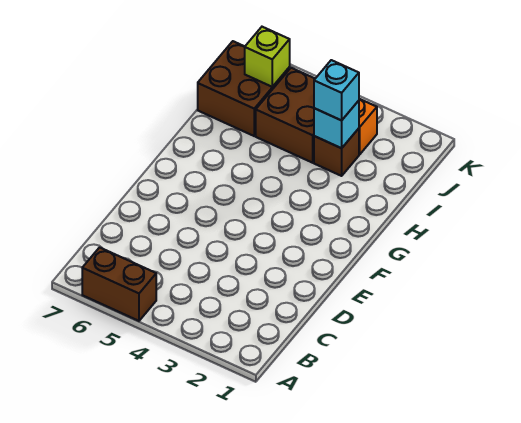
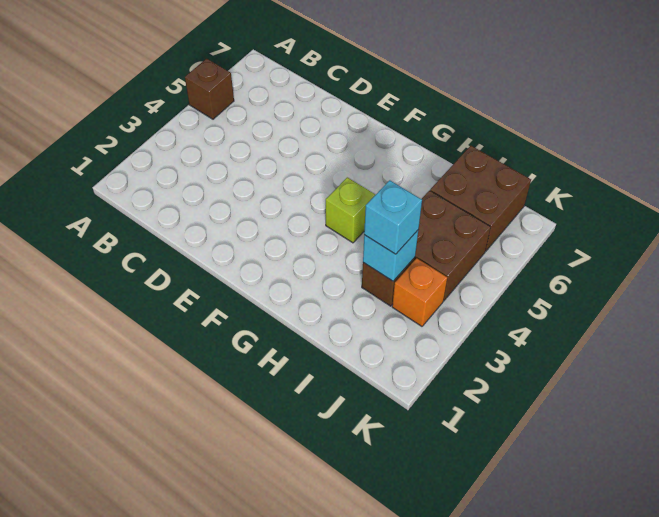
brown brick A5:A6 level 1 -> brown brick A5 level 1
lime brick J6 level 2 -> lime brick G4 level 1

